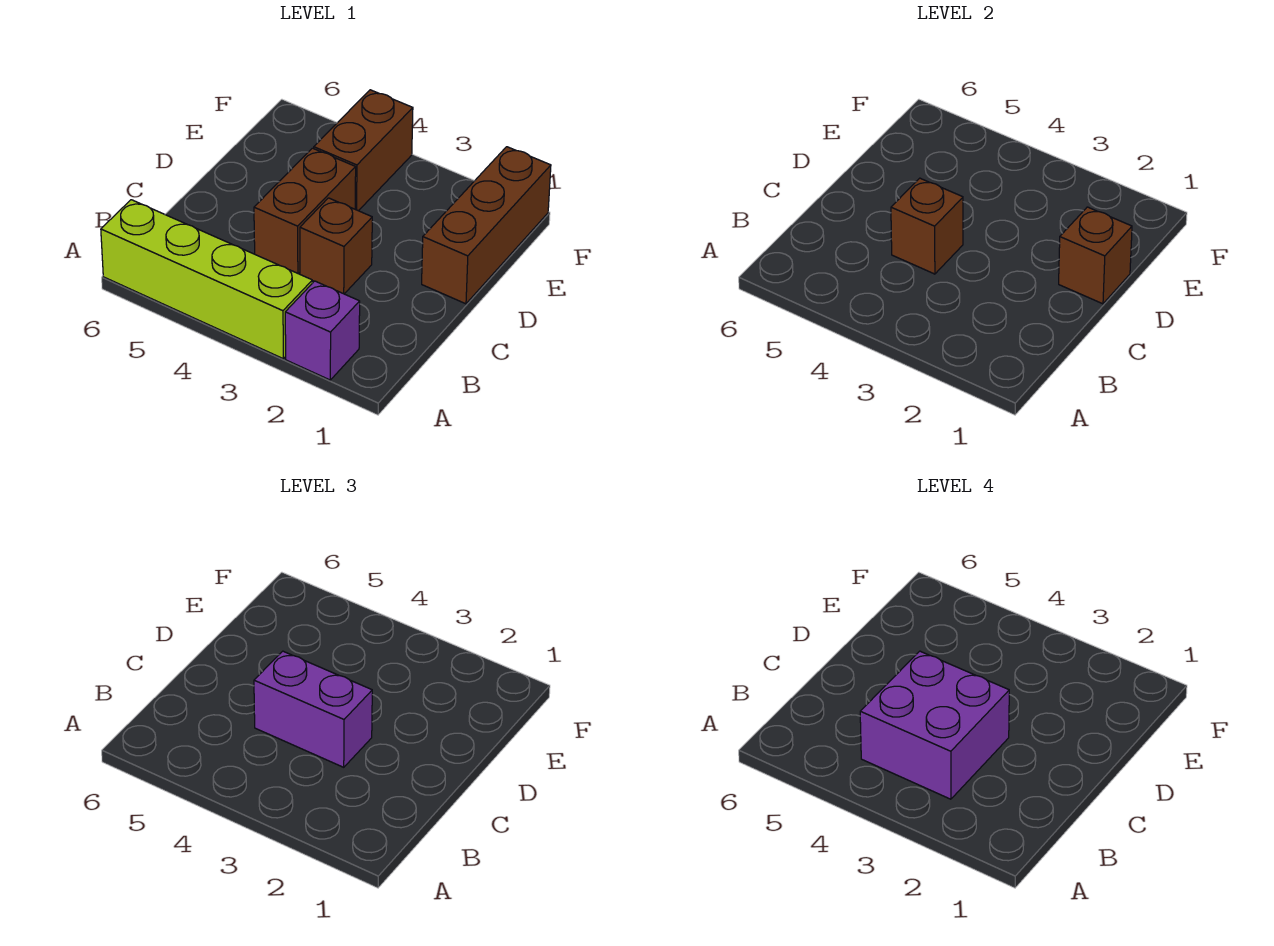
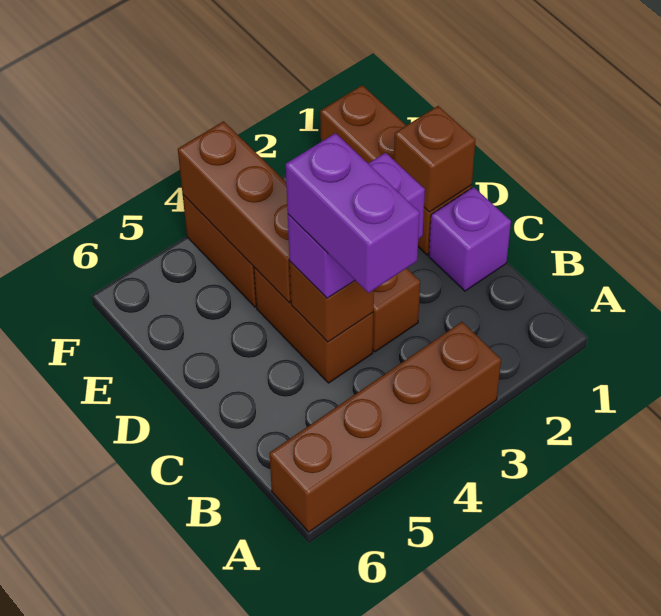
purple brick A2 level 1 -> purple brick C1 level 1
lime brick A3:A6 level 1 -> brown brick A3:A6 level 1
purple brick B3:C4 level 4 -> purple brick B4:C4 level 4
none -> brown brick D4:F4 level 2

